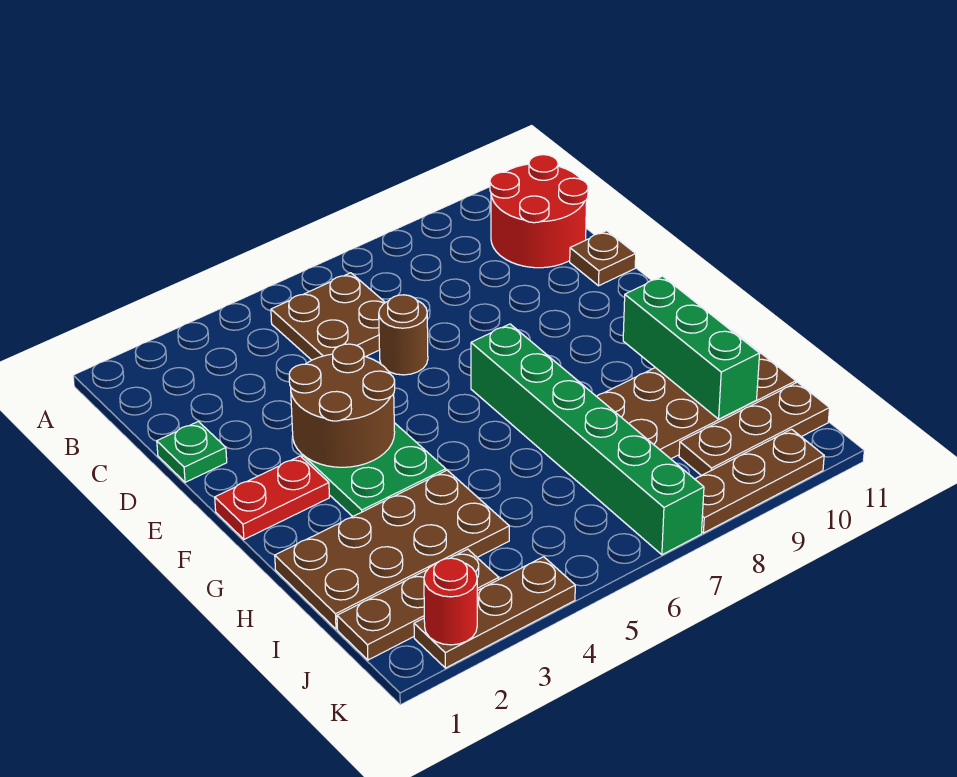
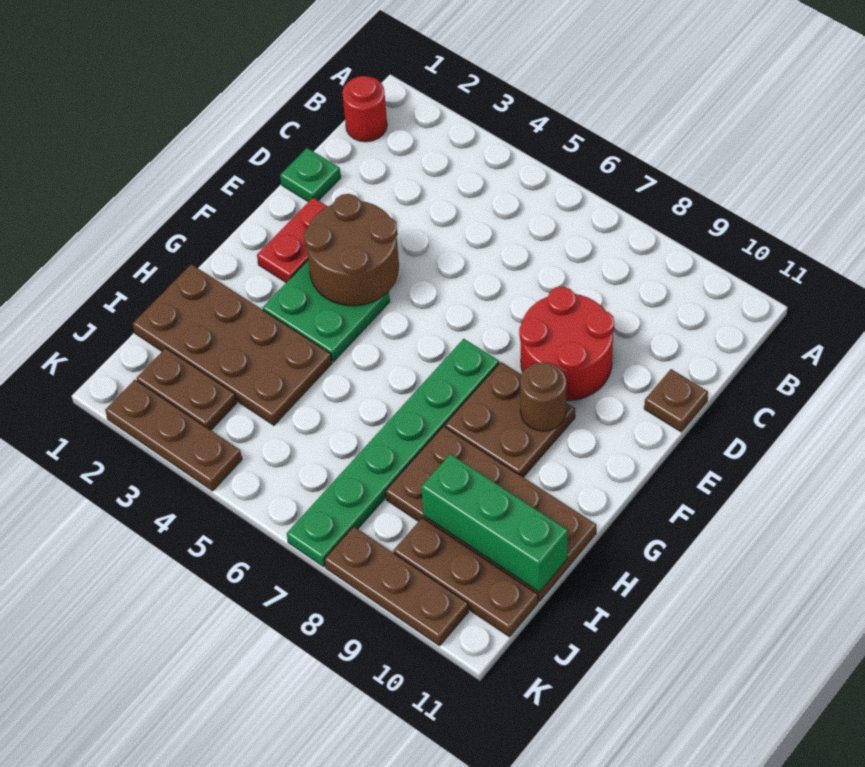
brown plate B5:C6 level 1 -> brown plate F8:G9 level 1
red round brick B10:C11 level 1 -> red round brick D8:E9 level 1
brown round brick D6 level 1 -> brown round brick F9 level 2
red plate F1:F2 level 1 -> red plate E2:F2 level 1
green brick F7:K7 level 1 -> green plate F7:K7 level 1
green brick G10:I10 level 2 -> green brick I9:I11 level 2
brown plate J1:J3 level 1 -> brown plate J2:J3 level 1
red round brick K2 level 2 -> red round brick B1 level 1

